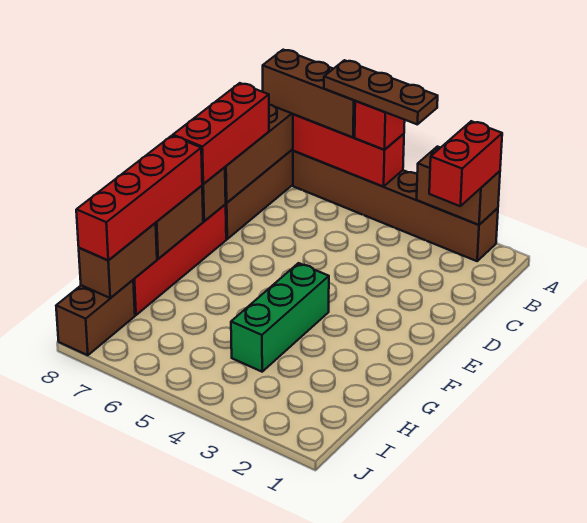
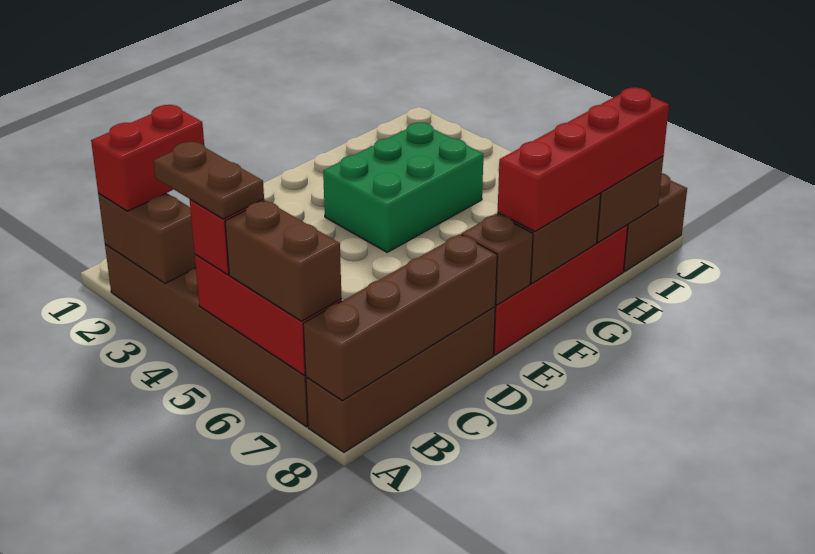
brown plate A4:A6 level 4 -> brown plate A4:A5 level 4
brown brick A6:A8 level 3 -> brown brick A6:A7 level 3
red brick C8:E8 level 3 -> none
green brick F4:H4 level 1 -> green brick F3:H4 level 1

